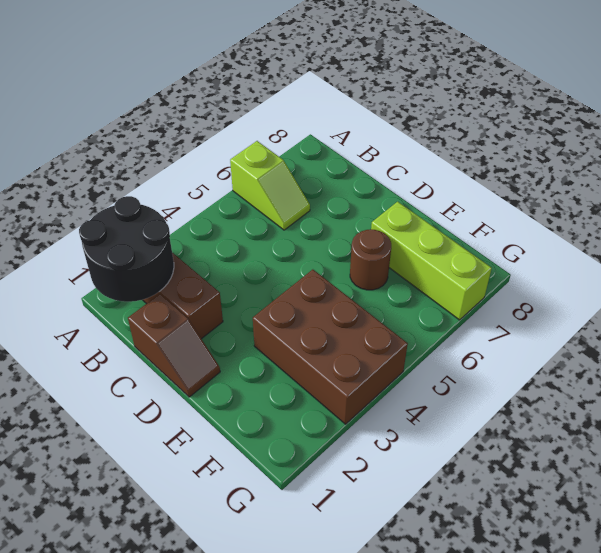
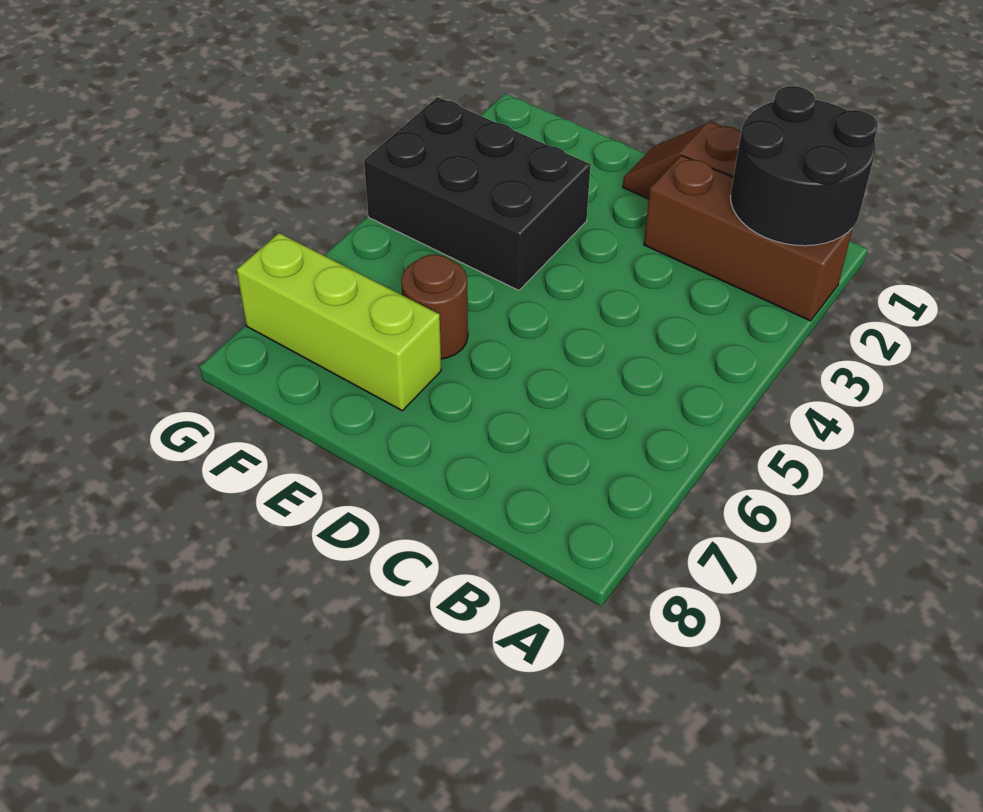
lime slope A6:B6 level 1 top A -> none
brown brick E3:G4 level 1 -> black brick E3:G4 level 1

